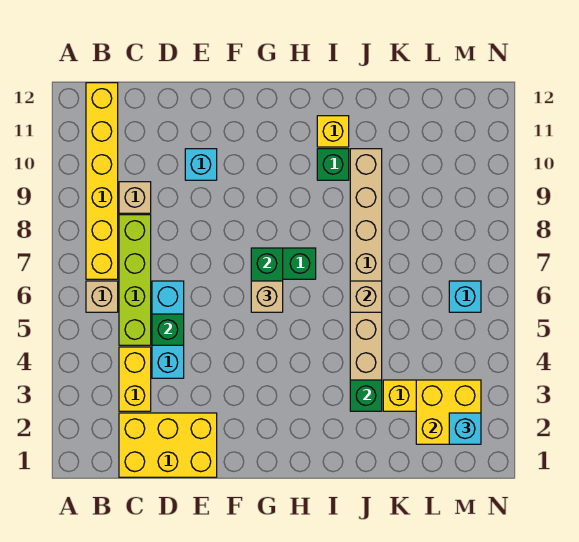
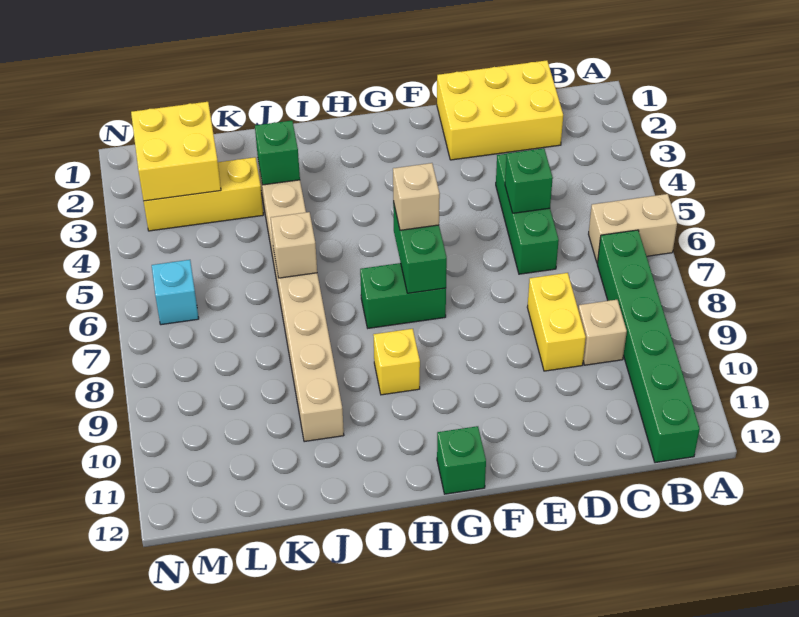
tan brick B6 level 1 -> tan brick A6:B6 level 1
yellow brick B7:B12 level 1 -> green brick B7:B12 level 1
yellow brick C3:C4 level 1 -> yellow brick D8:D9 level 1
lime brick C5:C8 level 1 -> none
cyan brick D4:D6 level 1 -> green brick D4:D6 level 1
cyan brick E10 level 1 -> none
green brick I10 level 1 -> green brick G12 level 1
yellow brick I11 level 1 -> yellow brick H9 level 1
cyan brick M2 level 3 -> none

